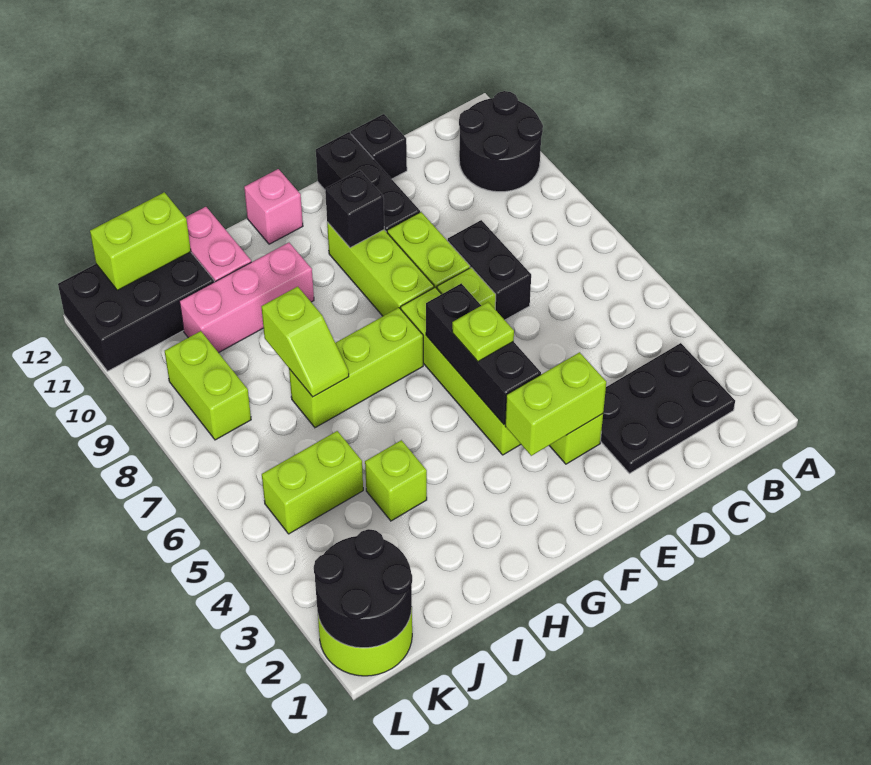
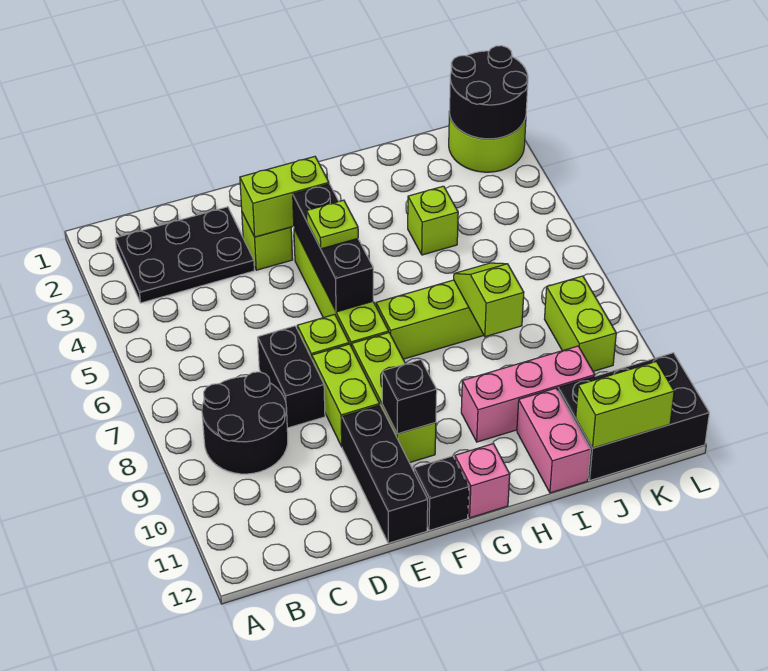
black round brick A10:B11 level 1 -> black round brick B8:C9 level 1
black brick D12 level 1 -> black brick F12 level 1
lime brick J5:K5 level 1 -> none

